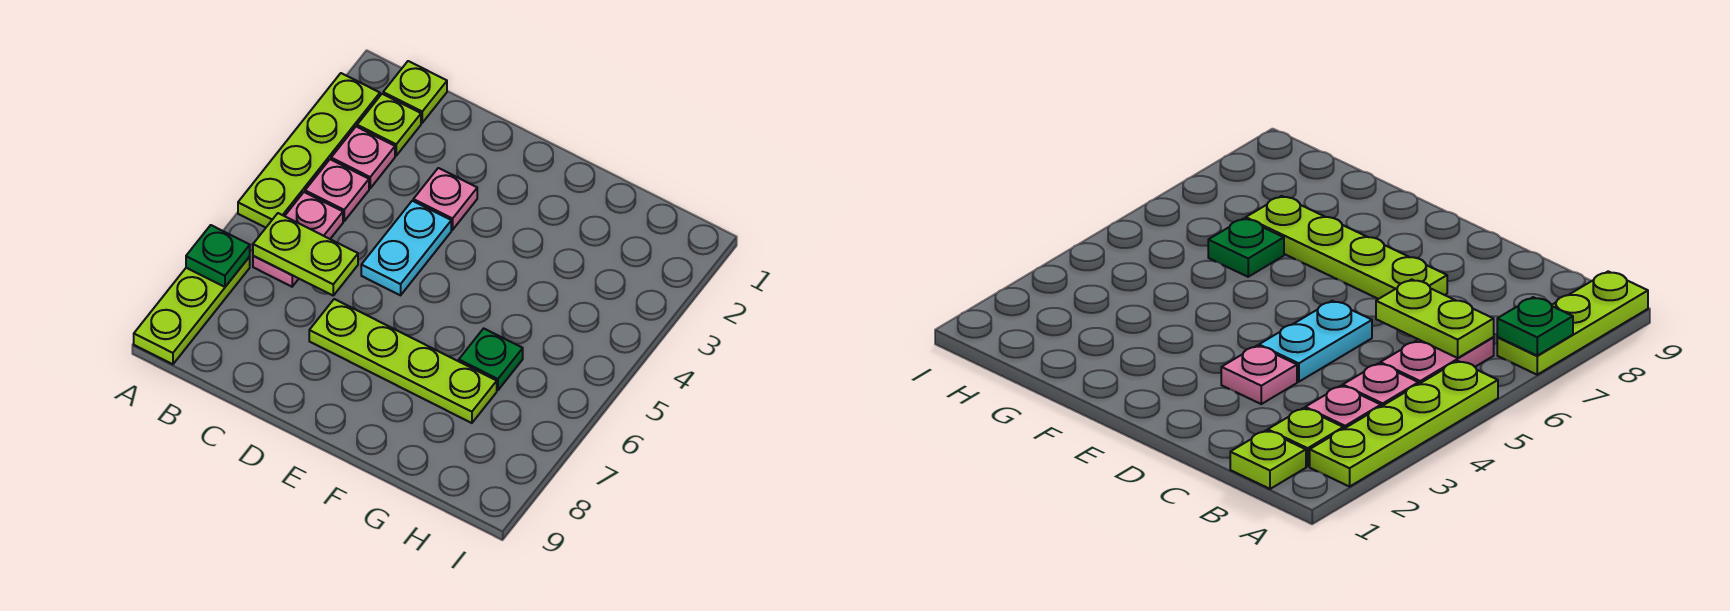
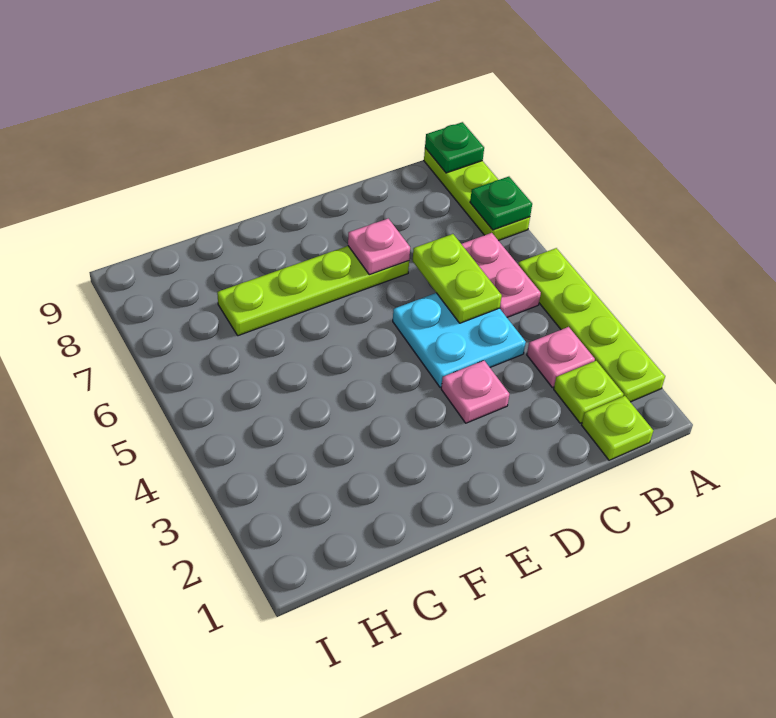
pink plate B4 level 1 -> pink plate D7 level 2
lime plate B6:C6 level 2 -> lime plate C5:C6 level 2
cyan plate D4:D5 level 1 -> cyan plate C4:D5 level 1
green plate G6 level 1 -> green plate A9 level 2

